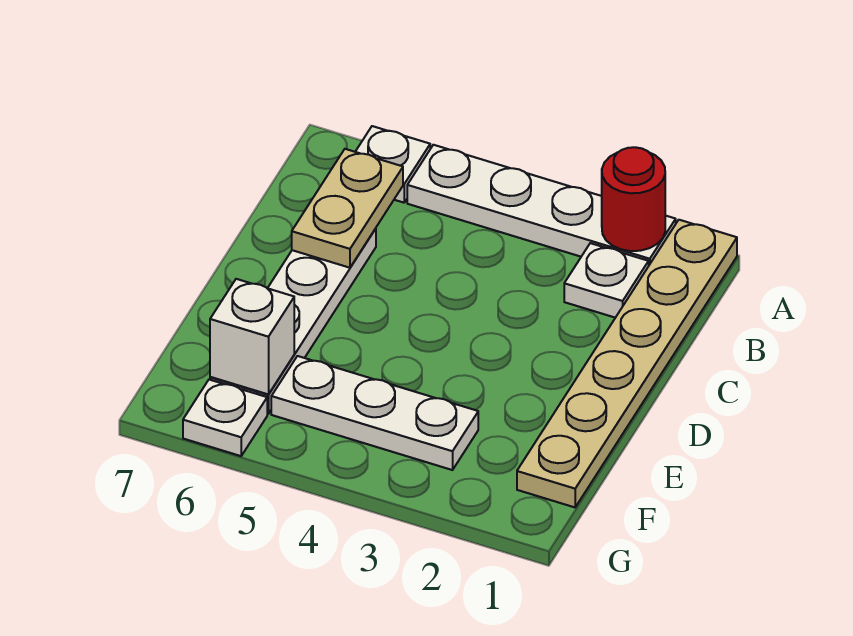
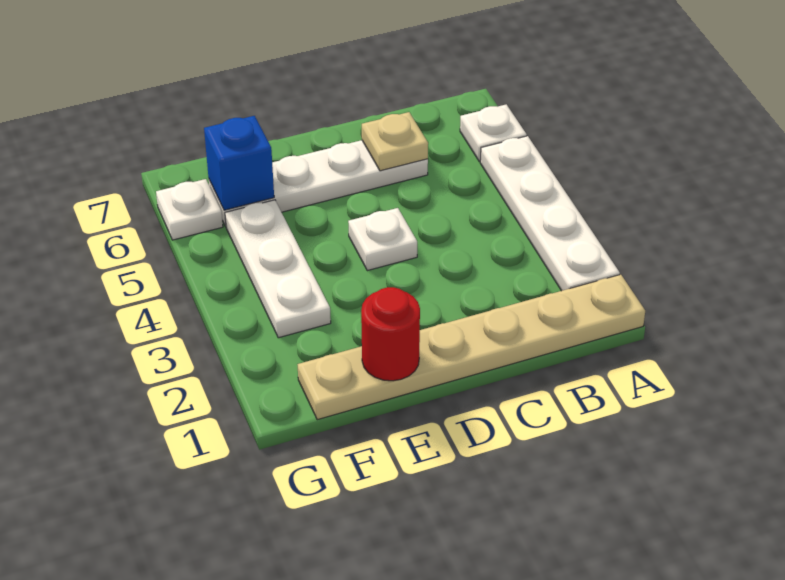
red round brick A2 level 2 -> red round brick E1 level 2
white plate B2 level 1 -> white plate D4 level 1
tan plate B6:C6 level 2 -> tan plate C6 level 2
white brick F6 level 2 -> blue brick F6 level 2

